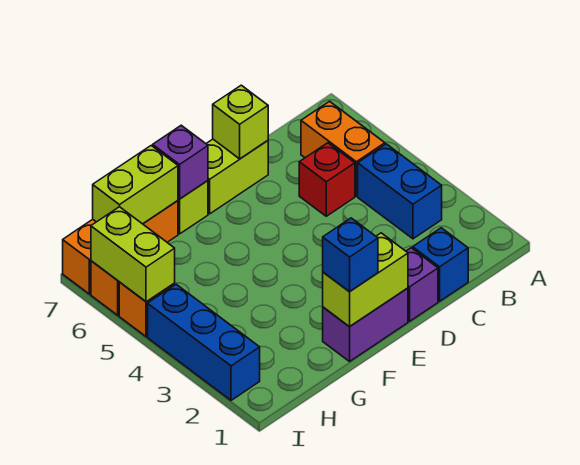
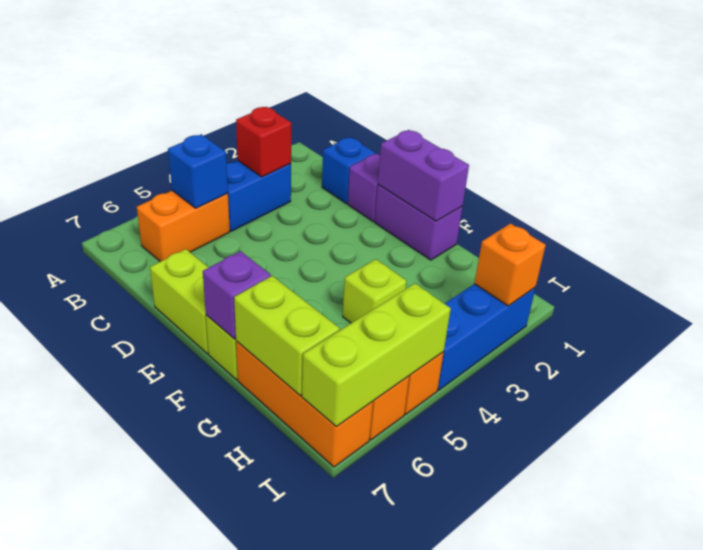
red brick C5 level 1 -> red brick B3 level 2
lime brick D7 level 2 -> lime brick G4 level 1
lime brick E1:F1 level 2 -> purple brick E1:F1 level 2
blue brick F1 level 3 -> blue brick B5 level 2
none -> orange brick I2 level 2
lime brick I5:I6 level 2 -> lime brick I5:I7 level 2

